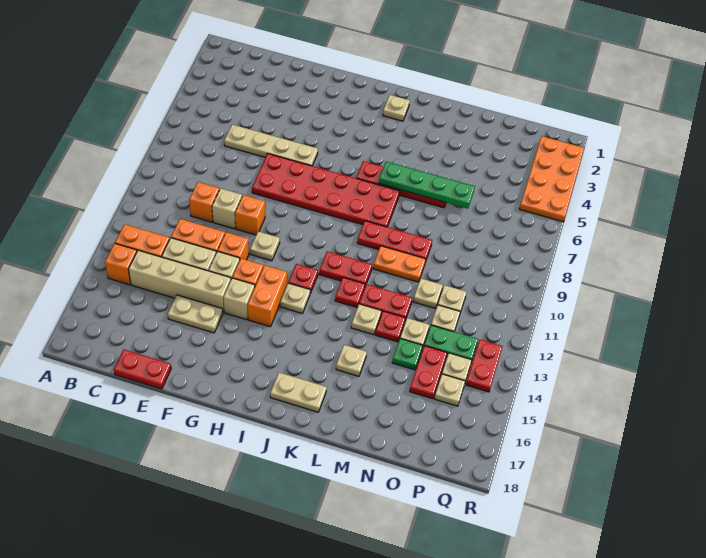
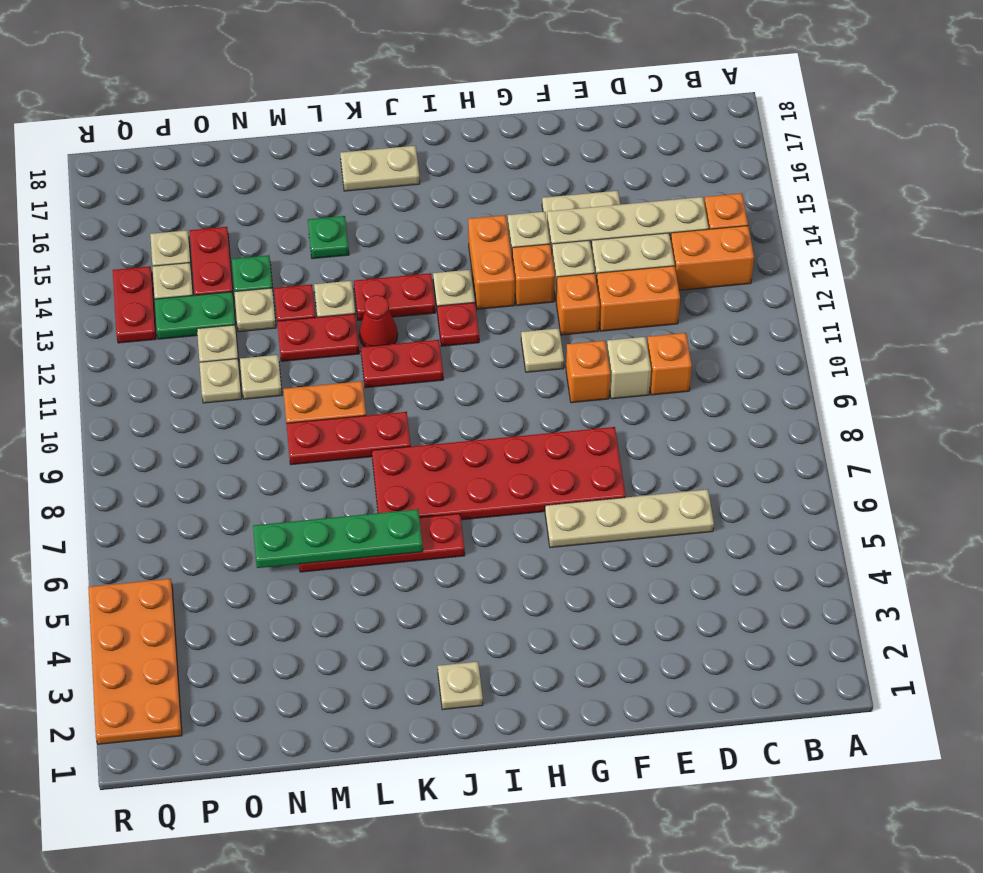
red plate D18:E18 level 1 -> red plate J13:K13 level 1
red plate K12 level 1 -> red cone K12 level 1
tan plate L15 level 1 -> green plate L15 level 1

